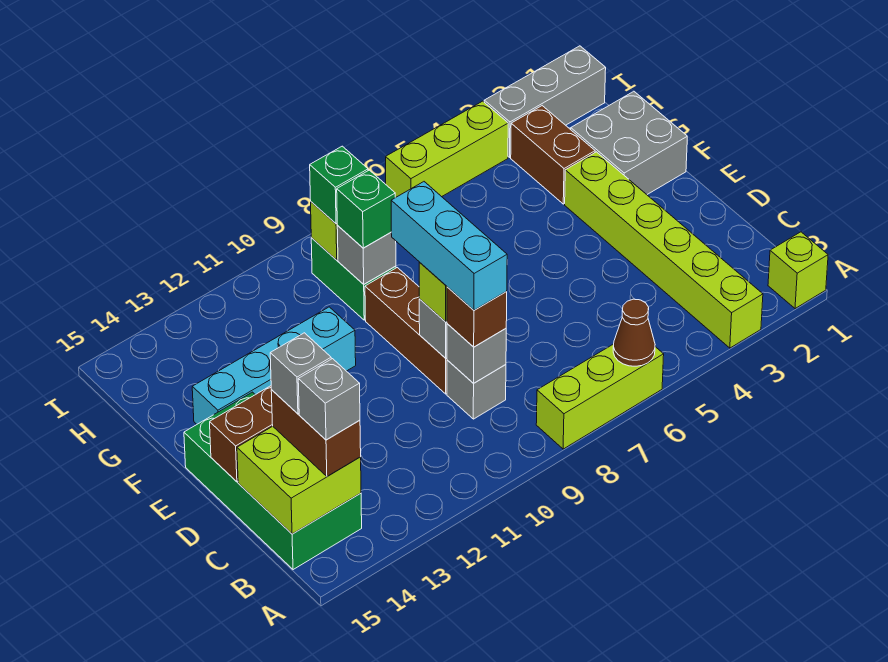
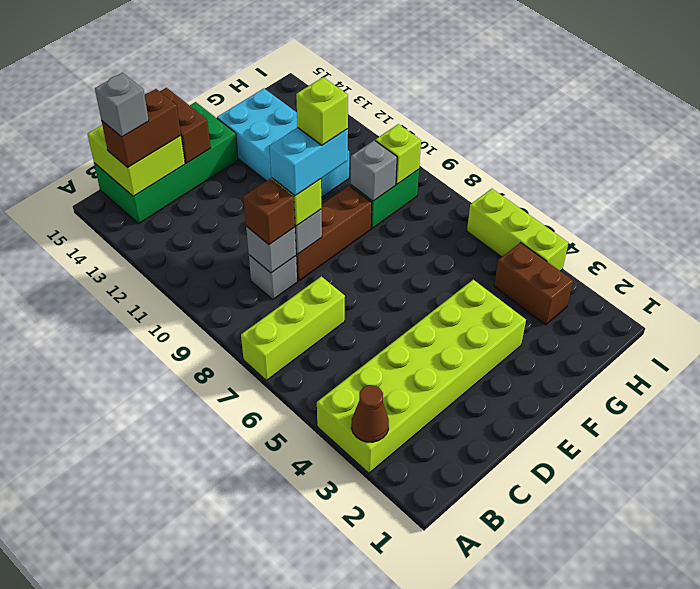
lime brick A1 level 1 -> lime brick E9 level 5
lime brick A3:F3 level 1 -> lime brick A3:F4 level 1
lime brick A6:A8 level 1 -> lime brick A7:C7 level 1
brown cone A6 level 2 -> brown cone A3 level 2
cyan brick C9:E9 level 4 -> cyan brick D9:E9 level 4
grey brick C14 level 4 -> none
grey brick F1:G2 level 1 -> none
cyan brick F11:F14 level 1 -> cyan brick F11:G14 level 1
brown brick G3:H3 level 1 -> brown brick H3:H4 level 1
green brick G9 level 3 -> none
green brick H9 level 3 -> none
grey brick I1:I3 level 1 -> none

